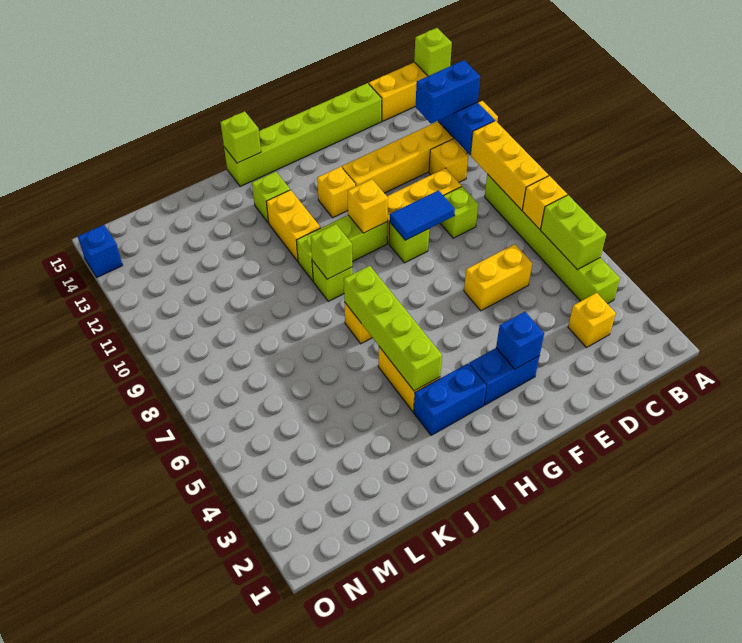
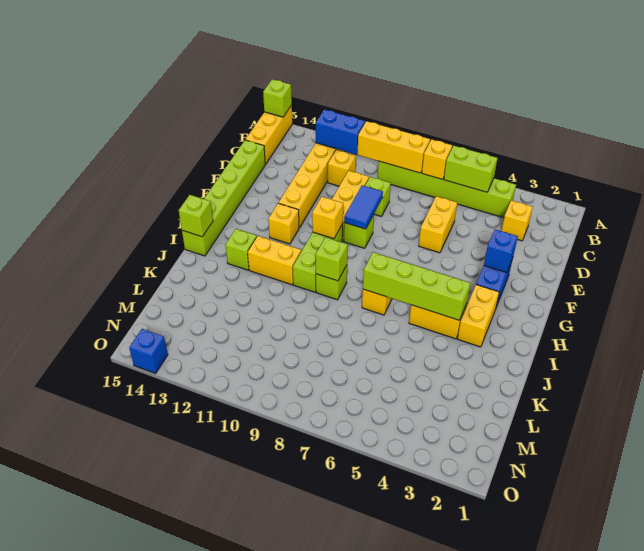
blue brick B12:C12 level 3 -> none
blue brick H3:I3 level 1 -> yellow brick H3:I3 level 1

